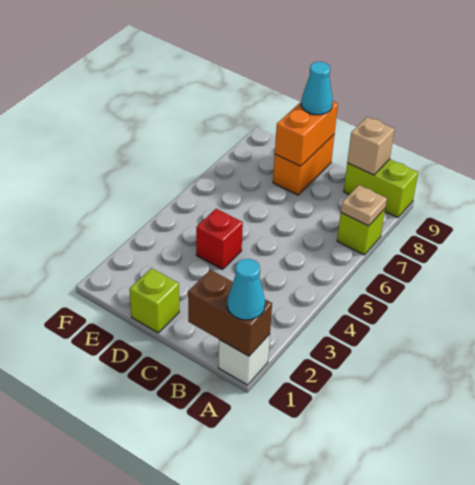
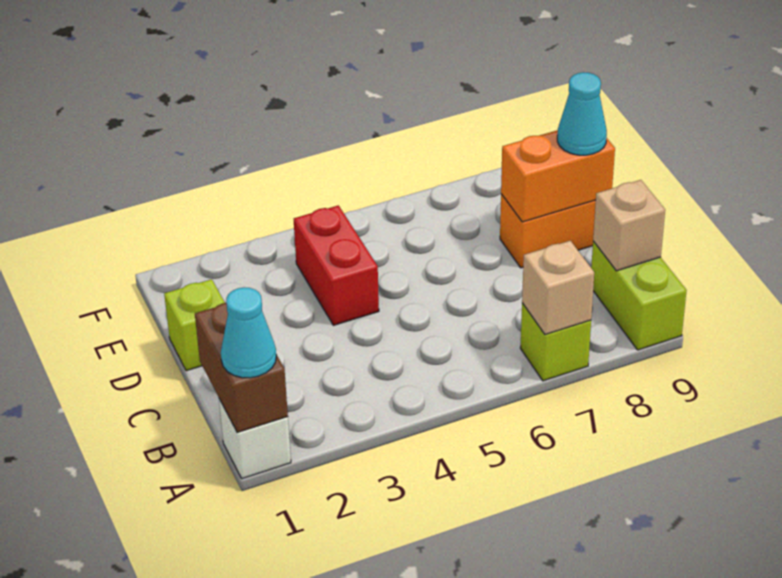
tan plate A7 level 2 -> tan brick A7 level 2
red brick D4 level 1 -> red brick D4:E4 level 1

